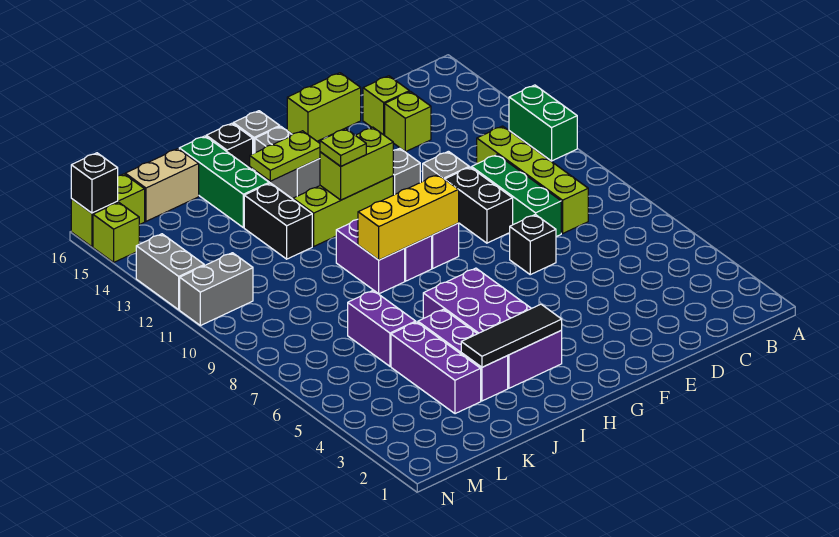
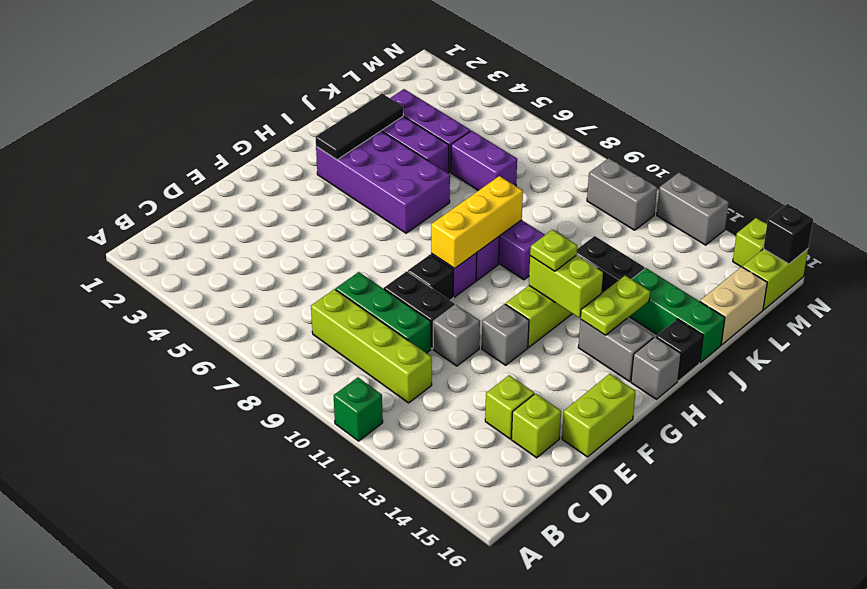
green brick A11:A12 level 1 -> green brick A11 level 1
black brick E7 level 1 -> black brick F9 level 1
lime brick G12:H12 level 2 -> lime brick H12:H13 level 2
grey brick M11:N11 level 1 -> grey brick M10:M11 level 1

